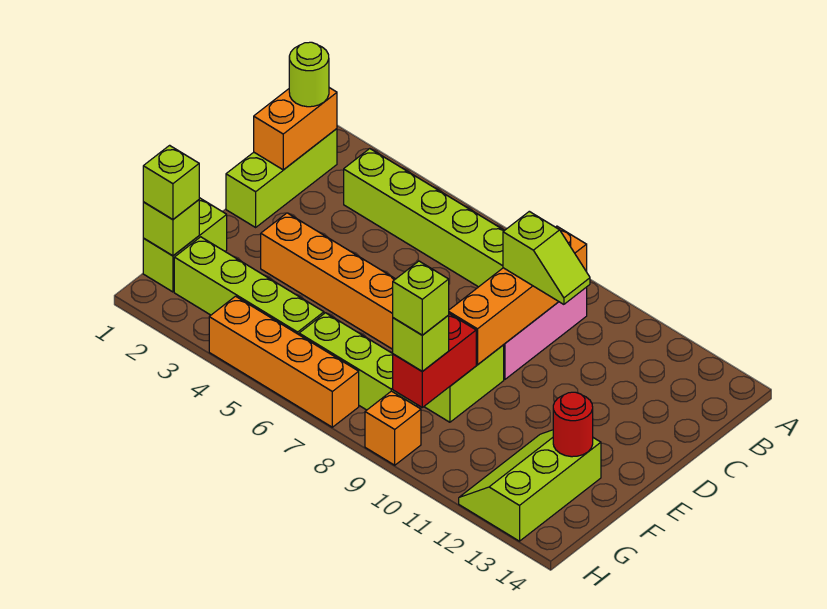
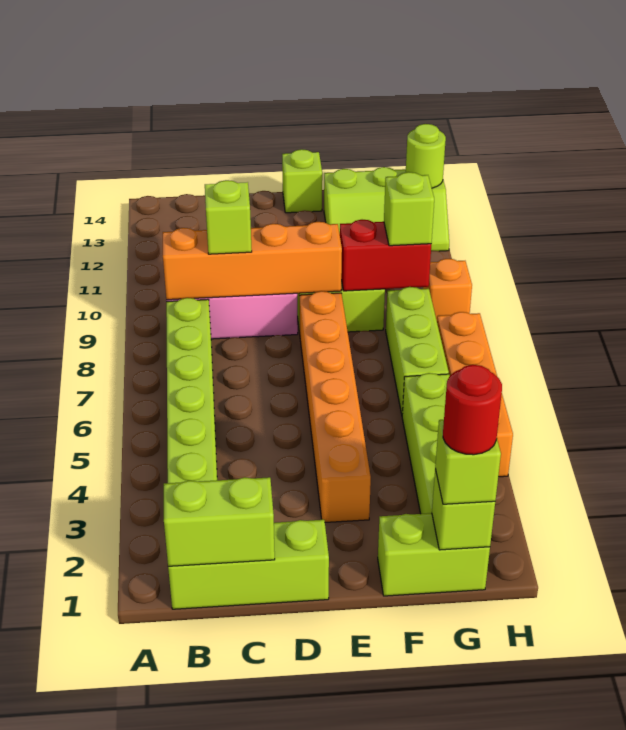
orange brick B1:C1 level 2 -> lime brick B1:C1 level 2
lime round brick B1 level 3 -> lime round brick H13 level 2
red round brick F13 level 2 -> red round brick G1 level 4
lime brick G9 level 4 -> lime brick E14 level 1

